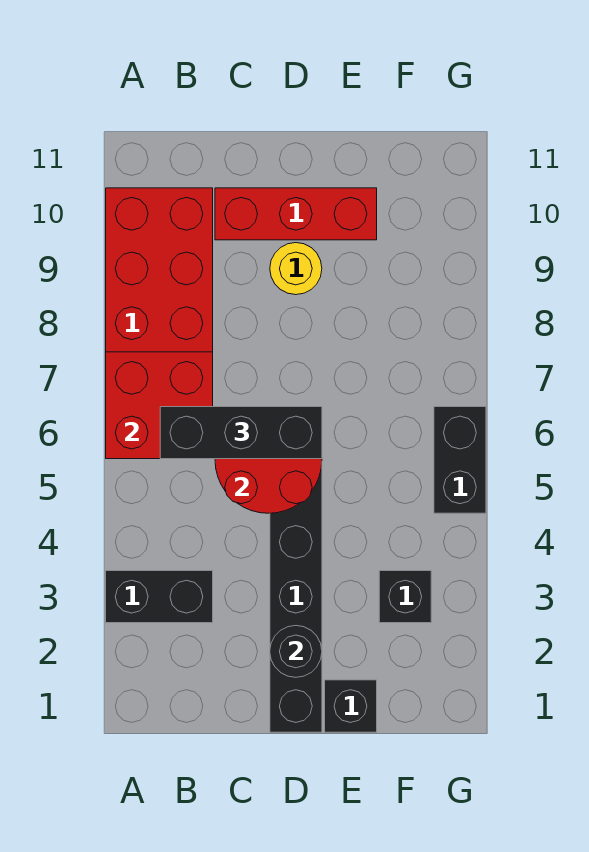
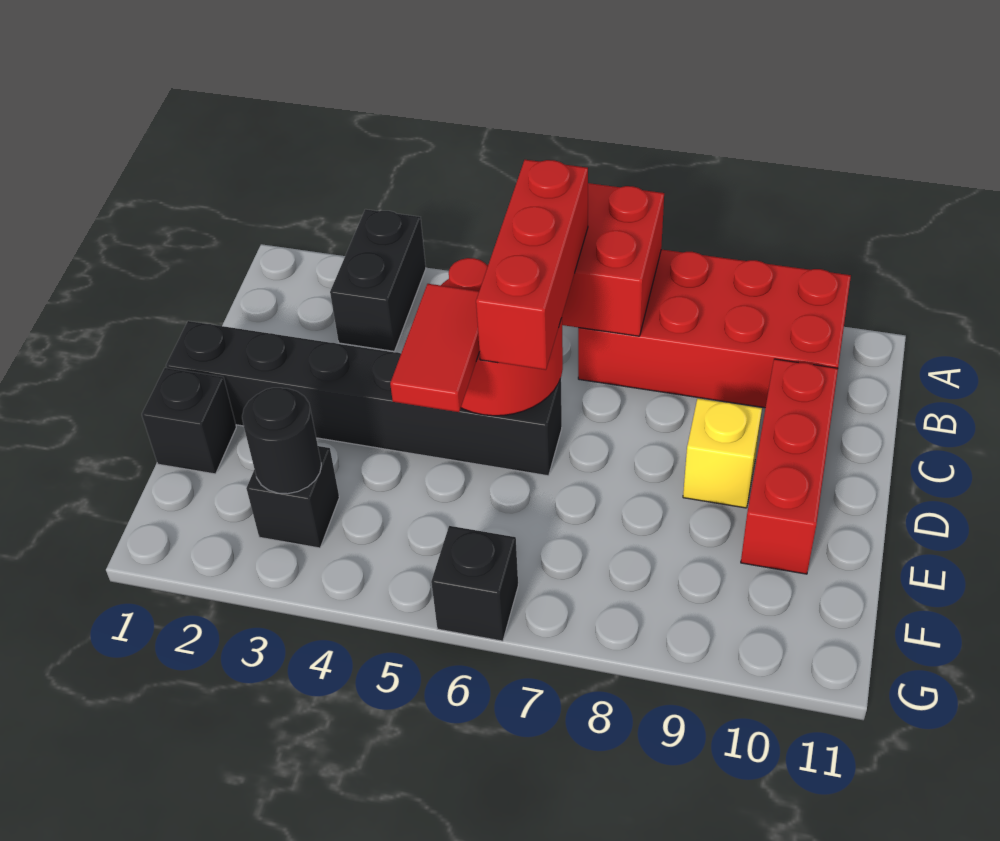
black brick B6:D6 level 3 -> red brick B6:D6 level 3
black round brick D2 level 2 -> black round brick F3 level 2
none -> red tile D5:E5 level 3
yellow round brick D9 level 1 -> yellow brick D9 level 1
black brick G5:G6 level 1 -> black brick G6 level 1

